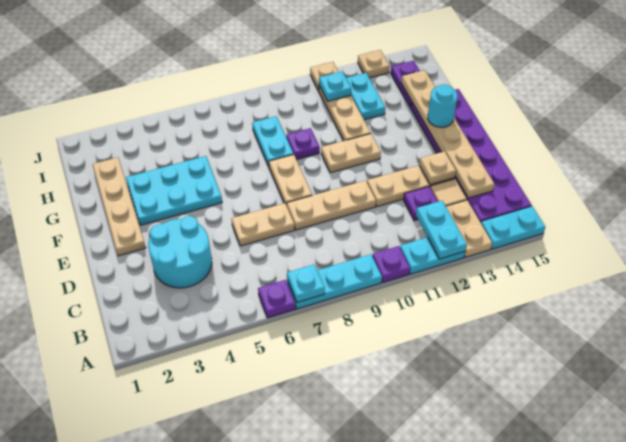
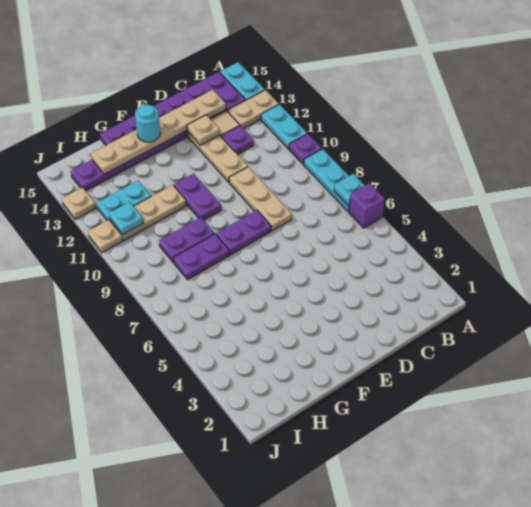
purple plate A6 level 1 -> purple brick A6 level 1
cyan plate A12:B12 level 2 -> none
cyan round brick C3:D4 level 1 -> none
tan plate D6:D7 level 1 -> none
tan plate E2:H2 level 1 -> none
tan plate E8:F8 level 1 -> purple plate E8:F8 level 1
cyan plate F3:G5 level 1 -> none
tan plate F10:F11 level 1 -> purple plate F10:F11 level 1
cyan plate G8:H8 level 1 -> purple plate G8:H8 level 1
purple plate G9 level 1 -> purple plate G9:H9 level 1

